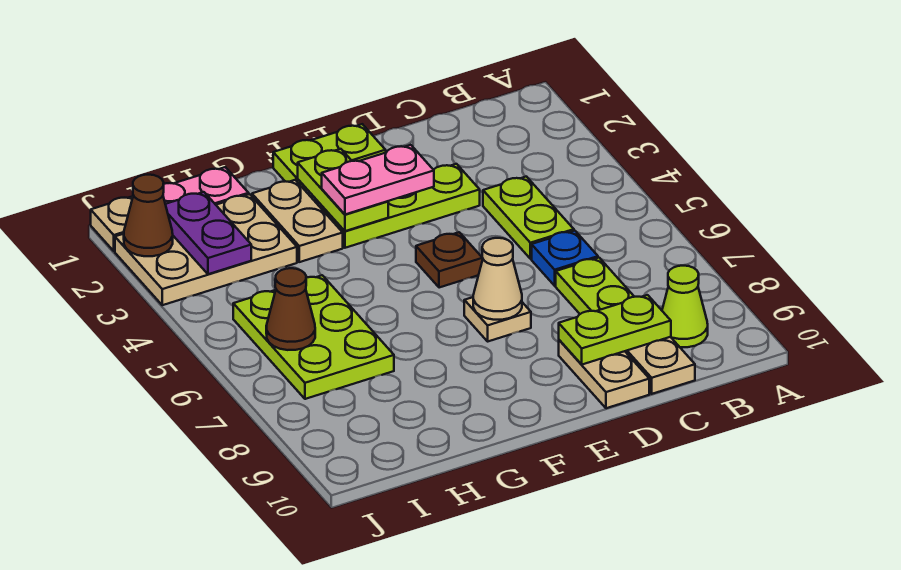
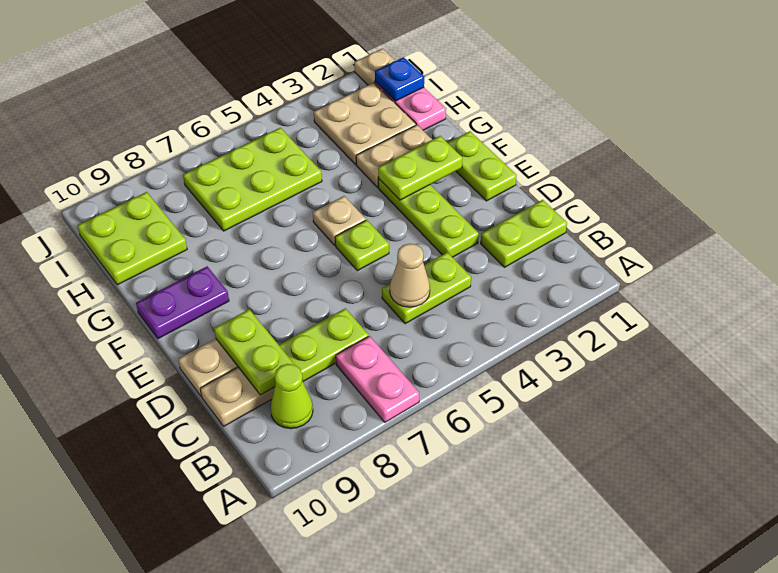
none -> lime plate C1:C2 level 1
blue plate C6 level 1 -> blue plate I1 level 2
pink plate E3:F3 level 3 -> pink plate A7:B7 level 1
brown plate E5 level 1 -> lime plate E5 level 1
tan plate E7 level 1 -> tan plate F5 level 1
tan cone E7 level 2 -> tan cone C5 level 2
tan plate H2:J3 level 1 -> tan plate H2:I3 level 1
none -> lime plate H9:I10 level 1
purple plate I2:I3 level 2 -> purple plate F9:F10 level 1
brown cone I6 level 2 -> none
brown cone J2 level 2 -> none

